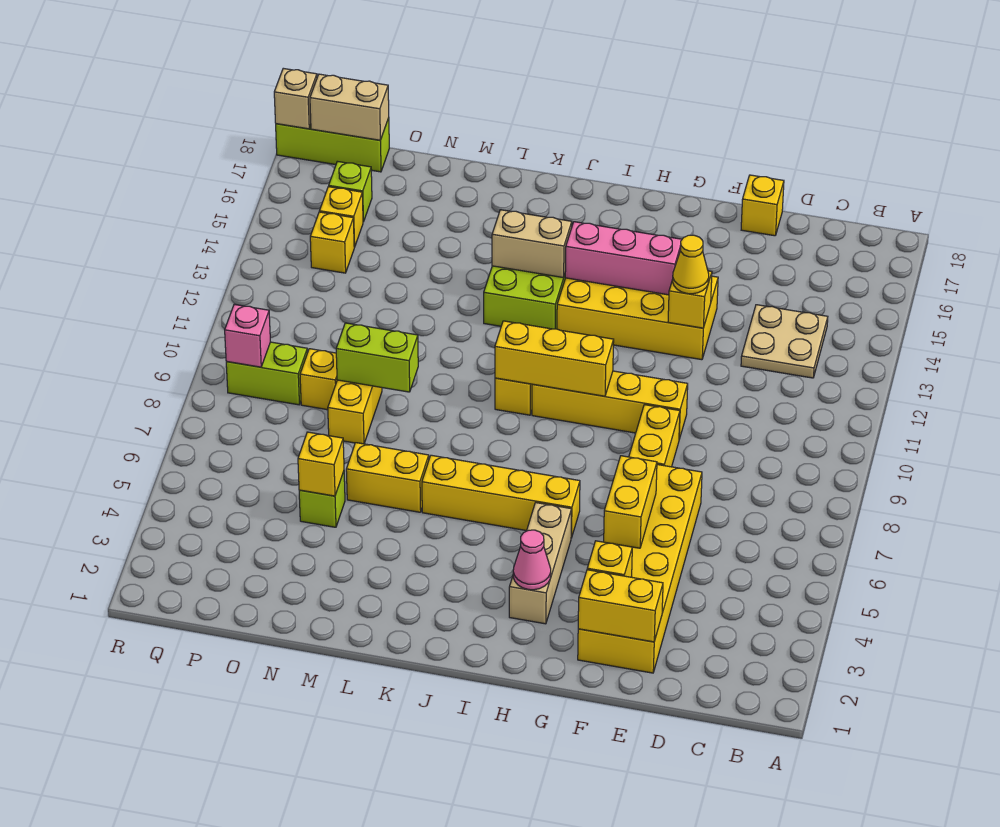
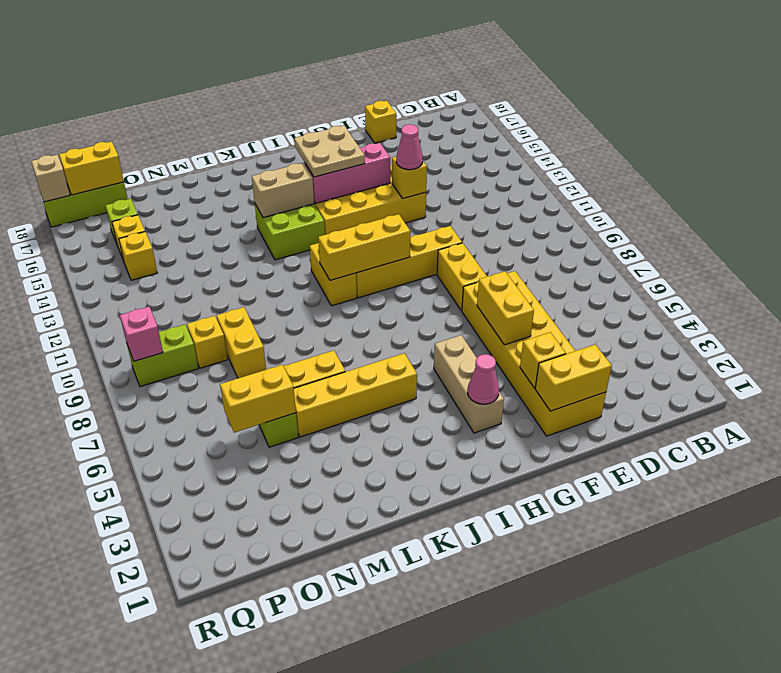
tan plate C13:D14 level 1 -> tan plate H14:I15 level 3
yellow cone F13 level 3 -> pink cone F13 level 3
yellow brick H6:K6 level 1 -> yellow brick J5:M5 level 1
lime brick M9:N9 level 2 -> none
yellow brick N5 level 2 -> yellow brick N5:O5 level 2
tan brick P18:Q18 level 2 -> yellow brick P18:Q18 level 2

